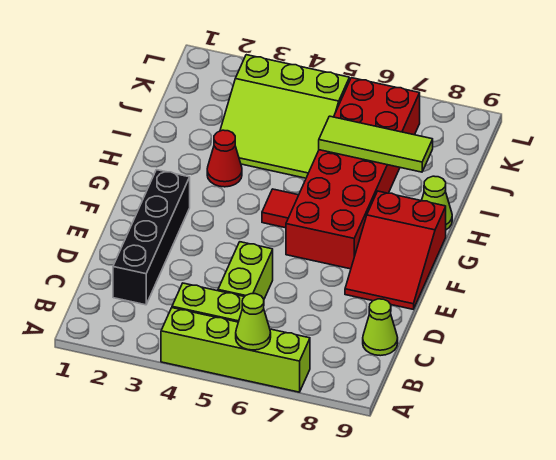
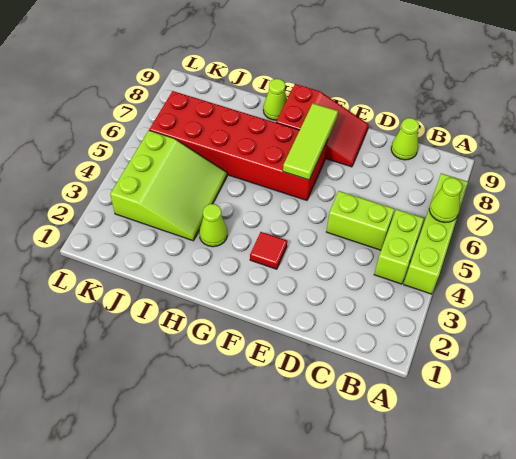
black brick C2:F2 level 1 -> none
red tile G5 level 1 -> red tile F3 level 1
red cone H3 level 1 -> lime cone H3 level 1
lime tile I6:I8 level 2 -> lime tile F6:F8 level 2

